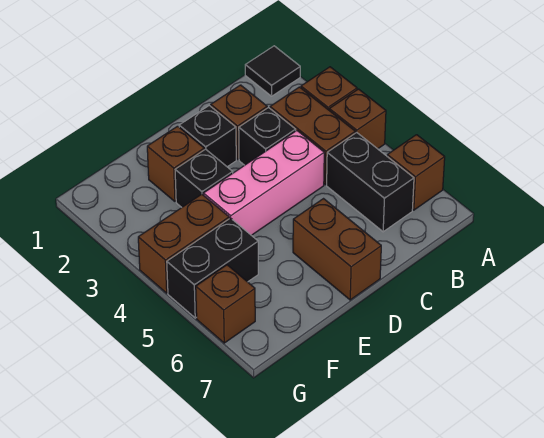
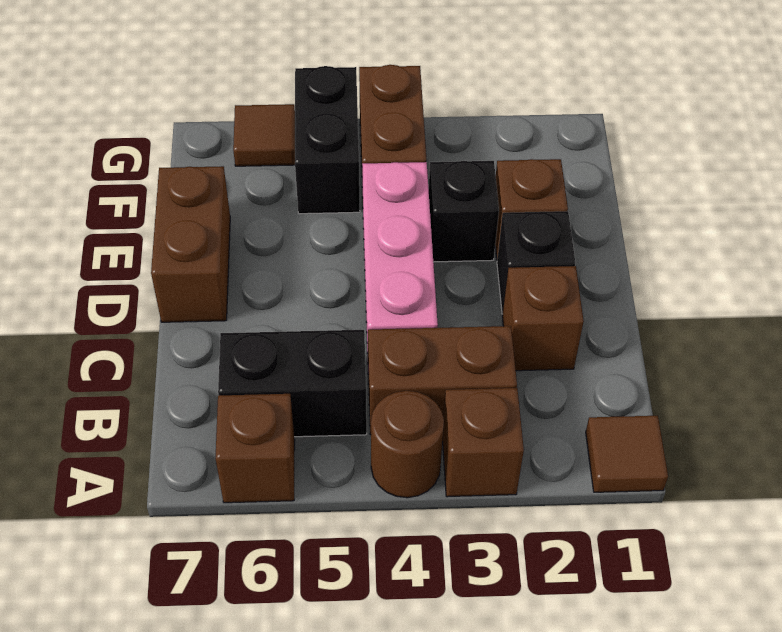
black tile A1 level 1 -> brown tile A1 level 1
brown brick A4 level 1 -> brown round brick A4 level 1
black brick C3 level 1 -> none
brown brick D6:D7 level 1 -> brown brick D7:E7 level 1
brown brick G6 level 1 -> brown tile G6 level 1

